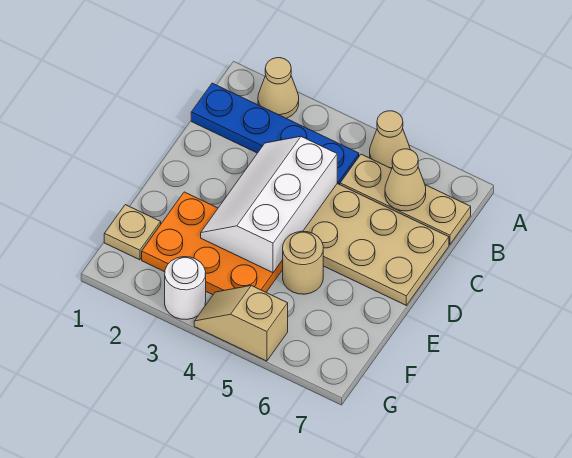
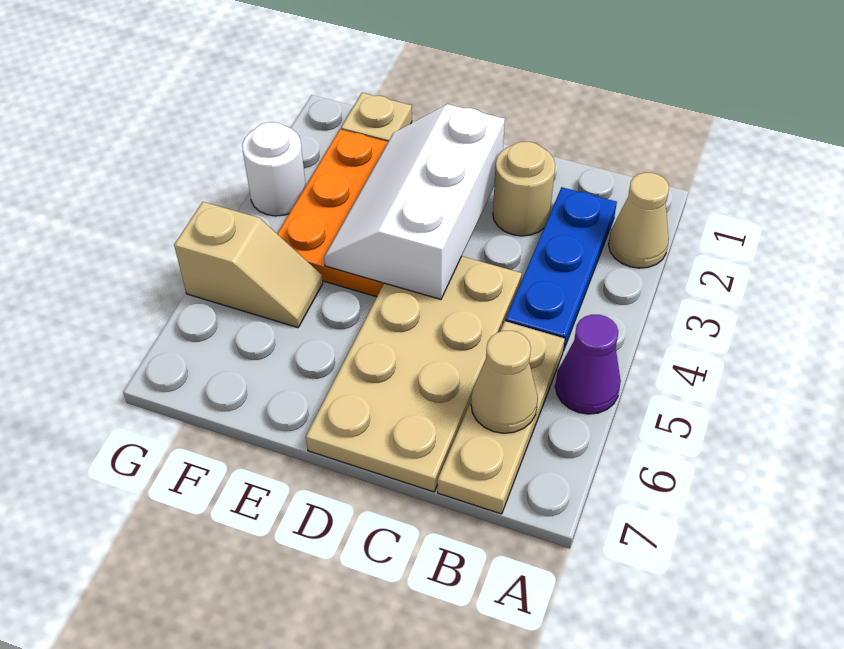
tan cone A5 level 1 -> purple cone A5 level 1
blue plate B1:B4 level 1 -> blue plate B2:B4 level 1
white slope C3:E4 level 2 top 4 -> white slope D2:E4 level 2 top D
tan round brick E5 level 1 -> tan round brick C2 level 1
tan slope G4:G5 level 1 top 5 -> tan slope F5:G5 level 1 top G

